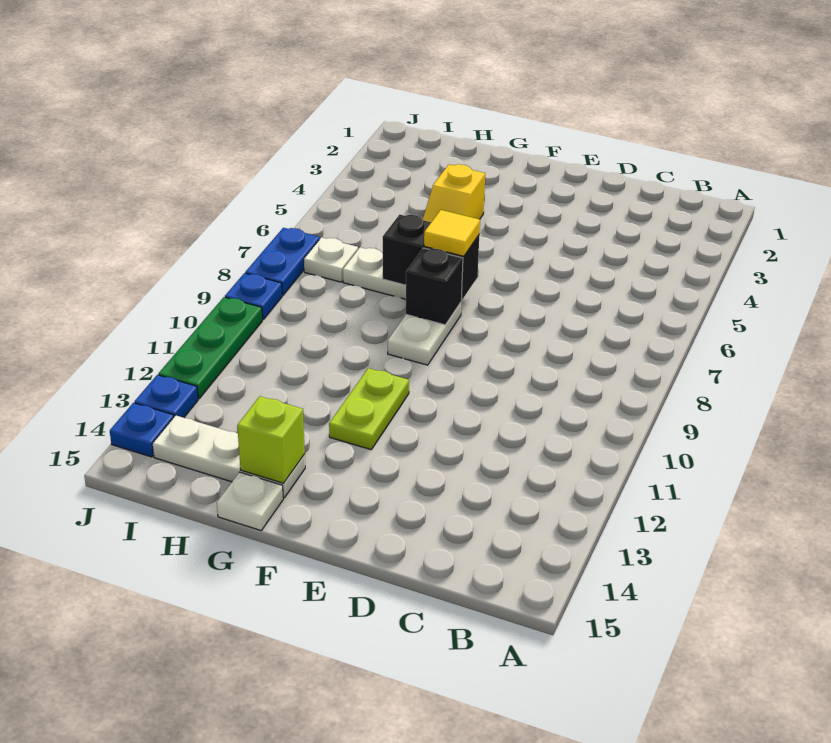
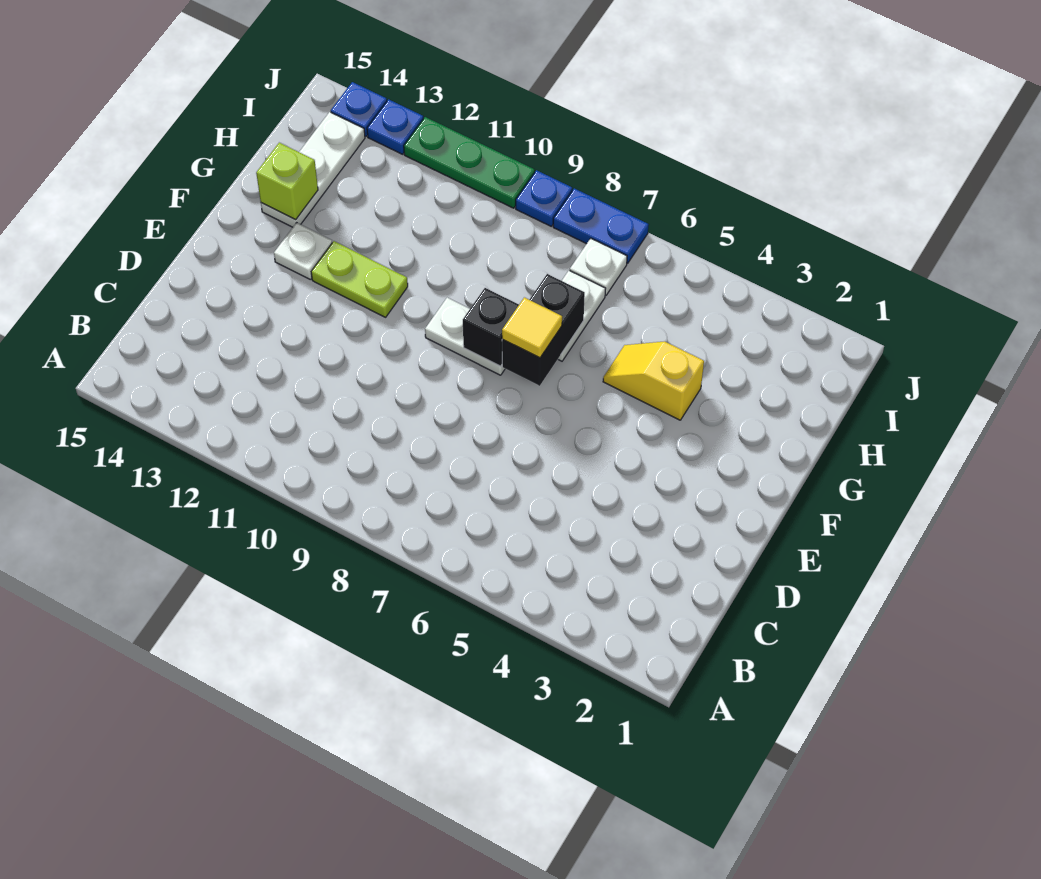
white plate G15 level 1 -> white plate F13 level 1

